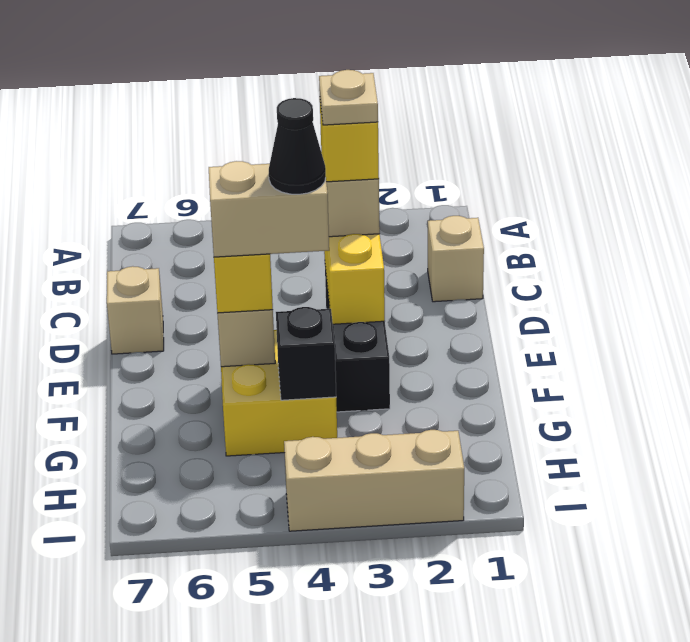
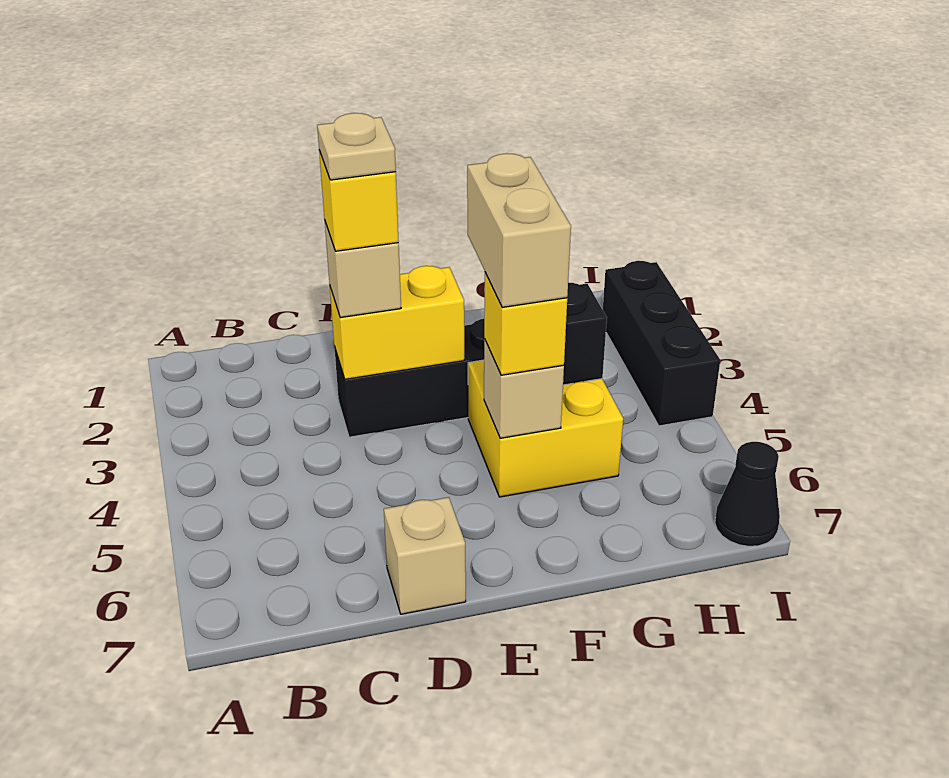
tan brick C1 level 1 -> none
black cone F4 level 5 -> black cone I7 level 1
tan brick I2:I4 level 1 -> black brick I2:I4 level 1

